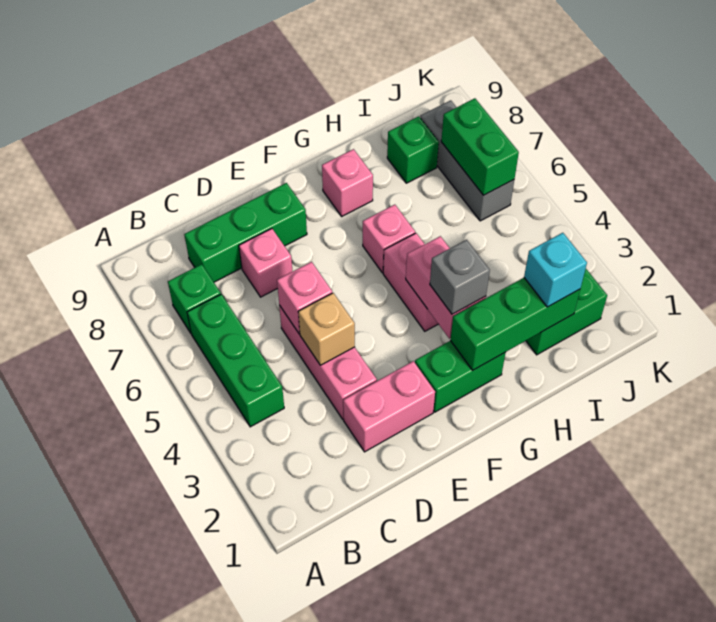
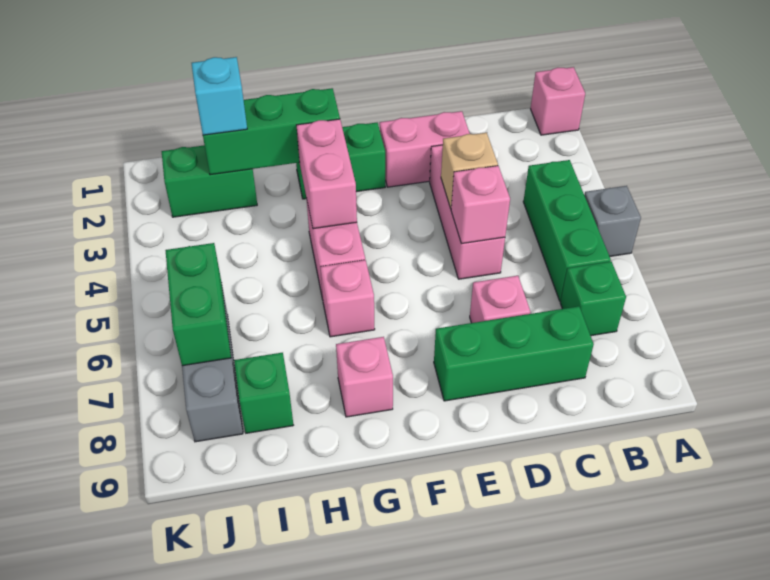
none -> pink brick A1 level 1
grey brick G3 level 3 -> grey brick A5 level 1

